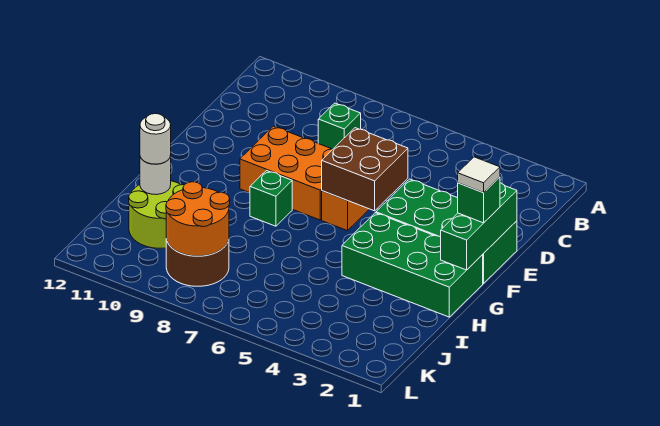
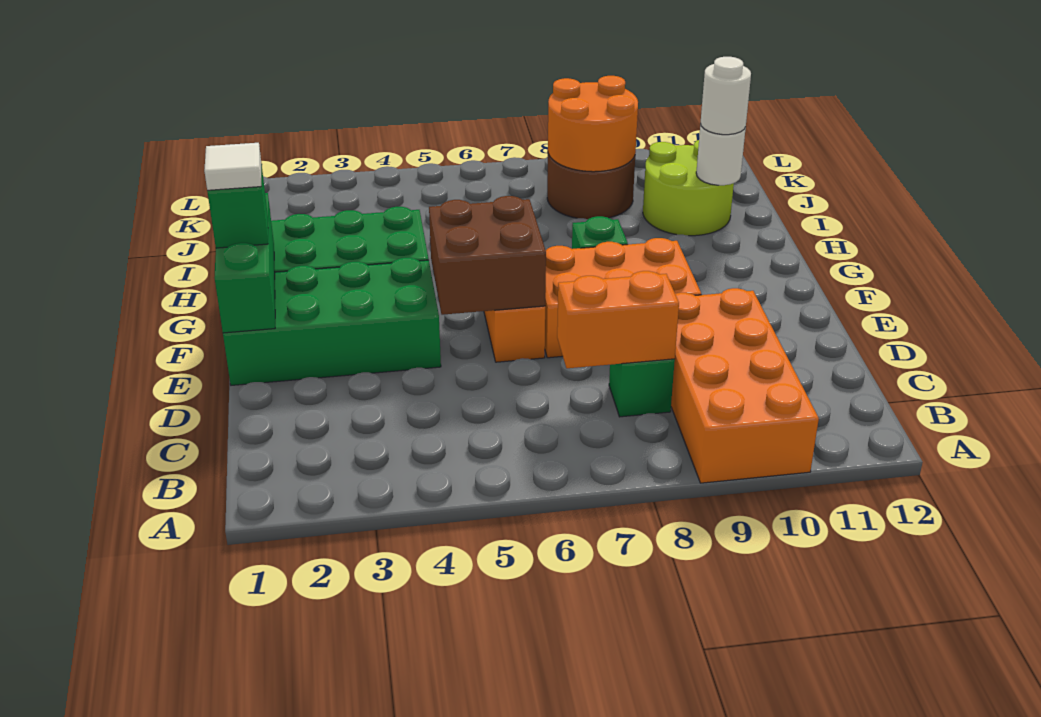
none -> orange brick A9:D10 level 1
none -> orange brick C7:C8 level 2

